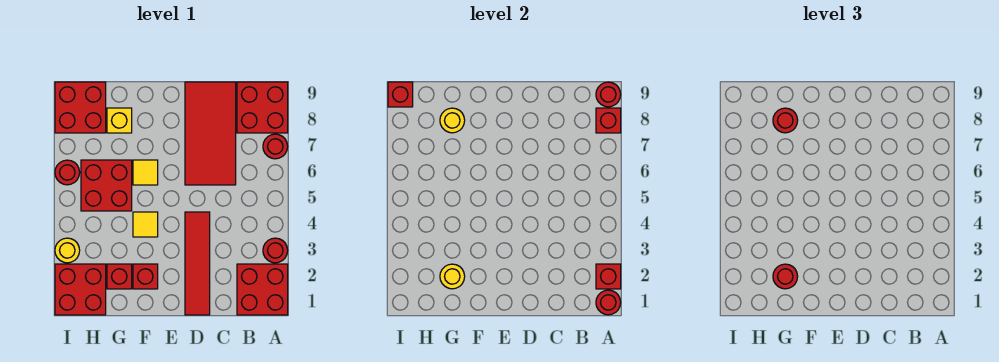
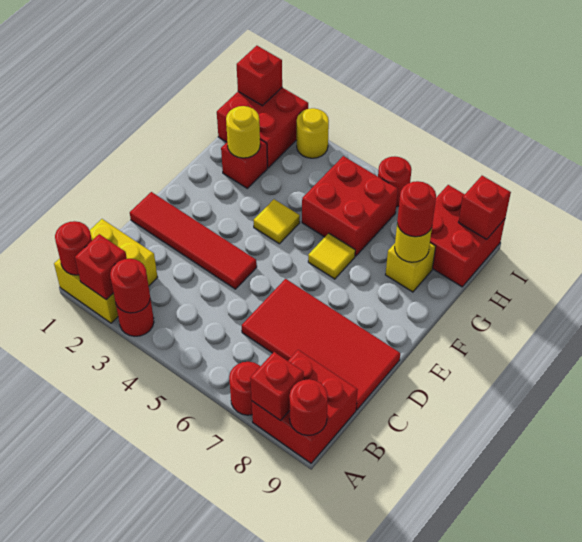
red brick A1:B2 level 1 -> yellow brick A1:B2 level 1
red brick F2 level 1 -> red brick I1 level 2
red round brick G2 level 3 -> red round brick A3 level 2

